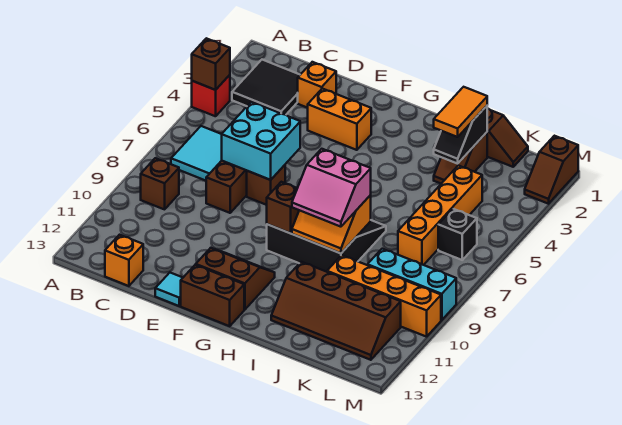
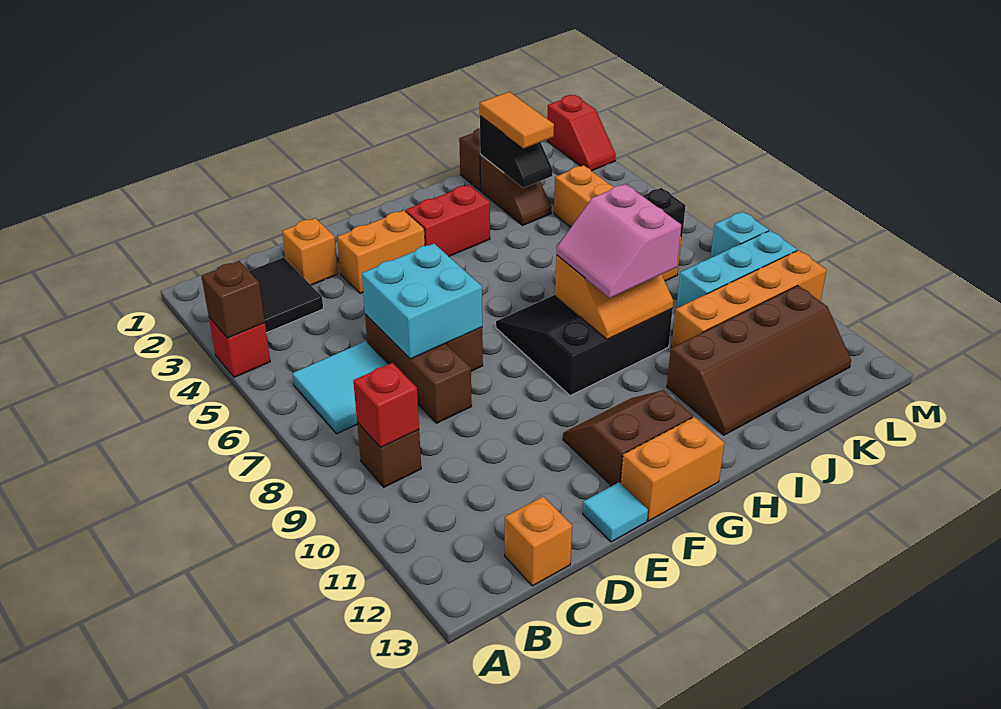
none -> red brick B9 level 2
brown brick F13:G13 level 1 -> orange brick F13:G13 level 1
none -> red brick G3:H3 level 1
brown brick G9 level 2 -> none
pink slope H8:I9 level 3 top 8 -> pink slope H8:I9 level 3 top I
brown slope M1:M2 level 1 top 1 -> red slope M1:M2 level 1 top 1
none -> cyan brick M8 level 1

